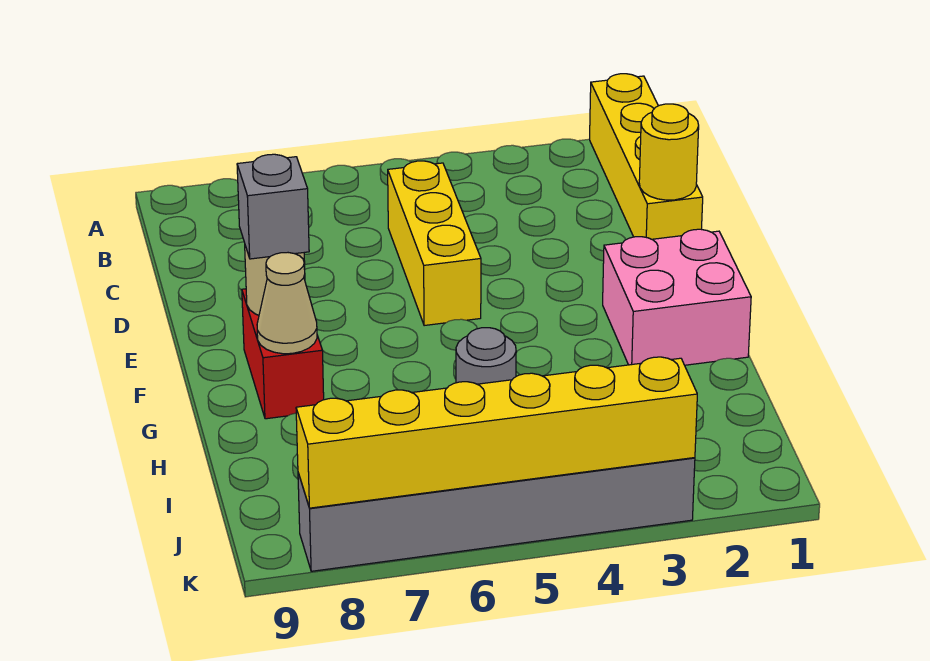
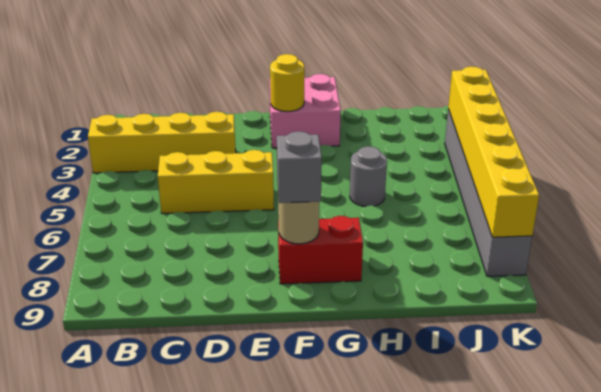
yellow brick A1:D1 level 1 -> yellow brick A3:D3 level 1
yellow round brick D1 level 2 -> yellow round brick F2 level 2
tan cone G8 level 2 -> none

